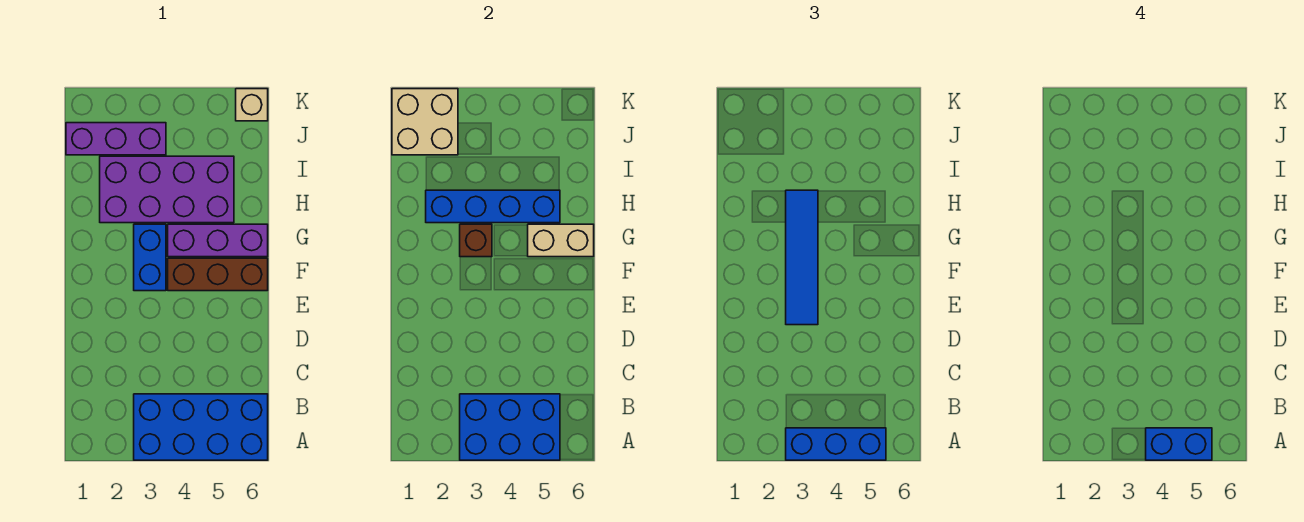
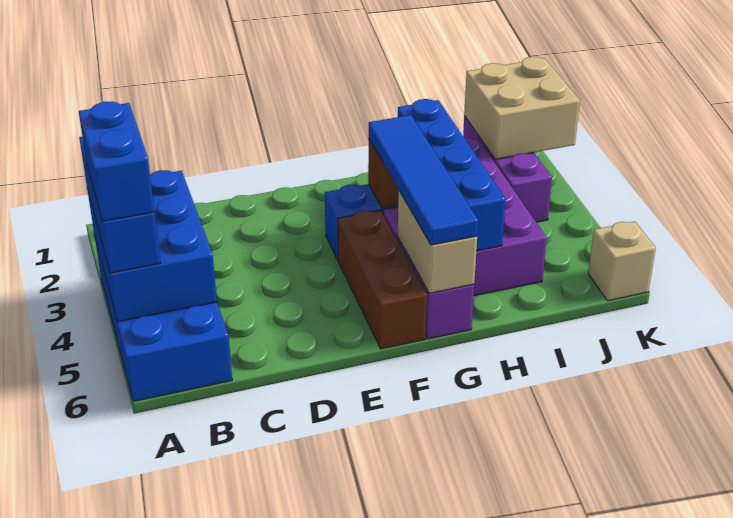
blue tile E3:H3 level 3 -> blue tile G3:G6 level 3

